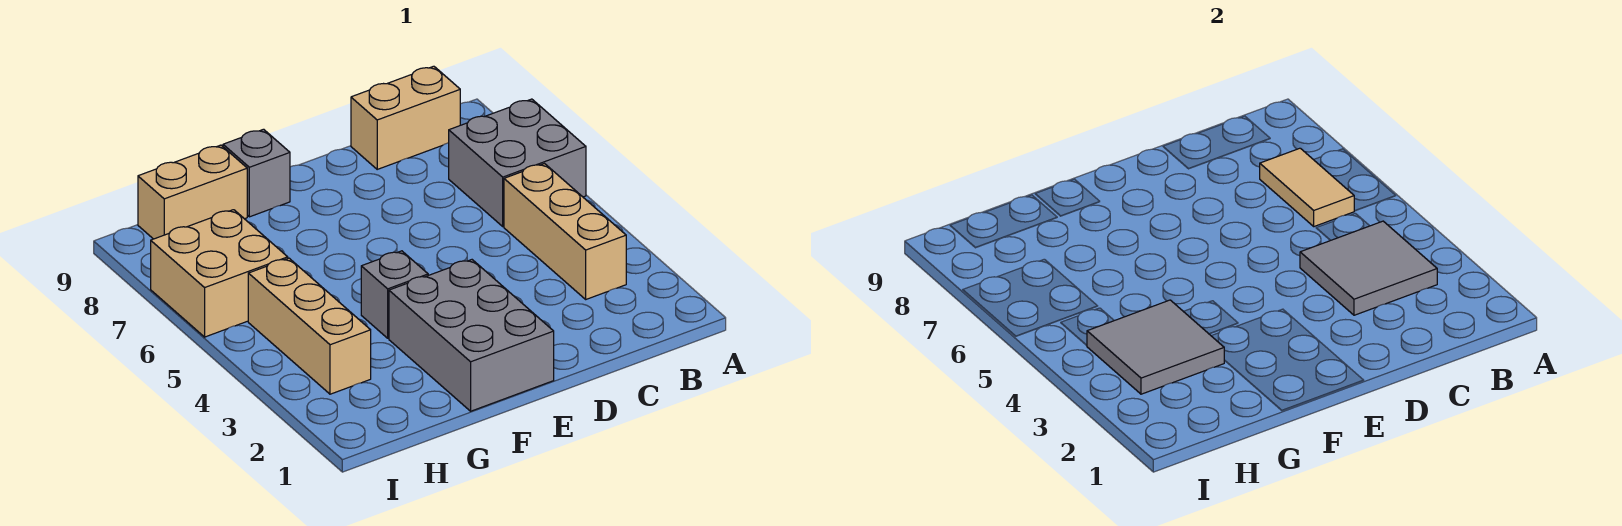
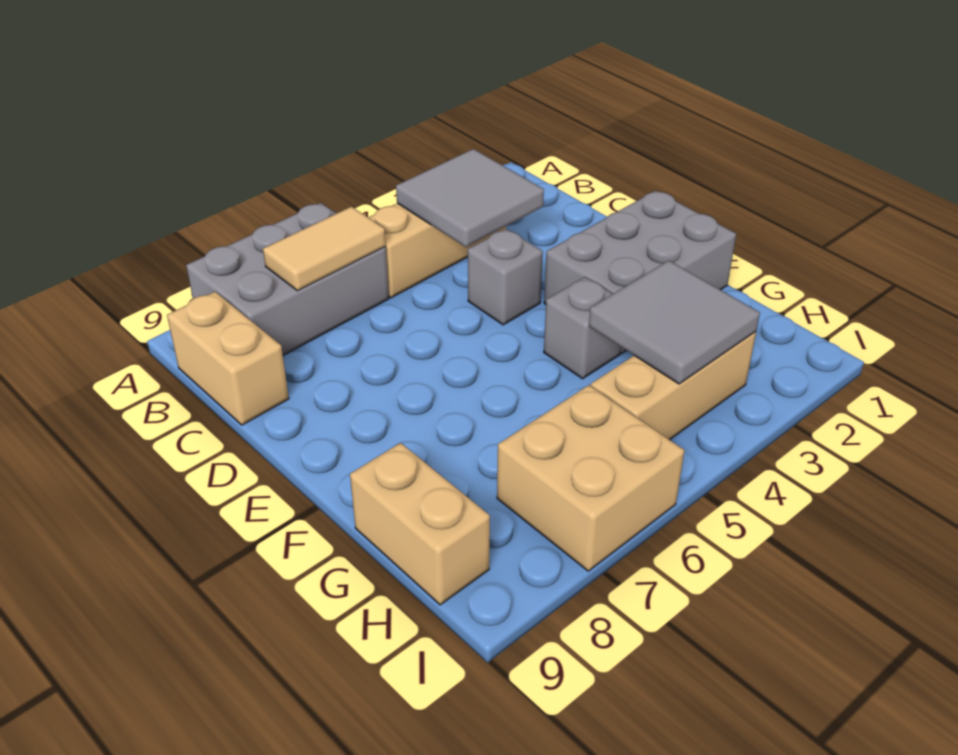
grey brick A6:B7 level 1 -> grey brick A6:B8 level 1
grey brick F9 level 1 -> grey brick D4 level 1

